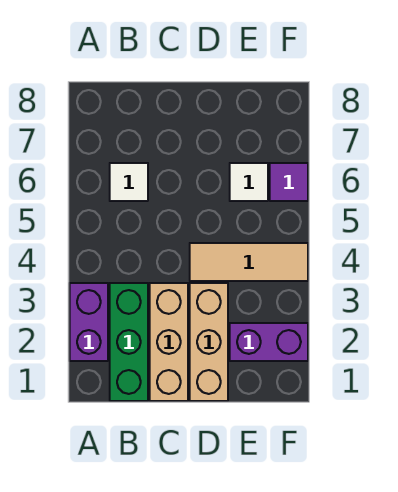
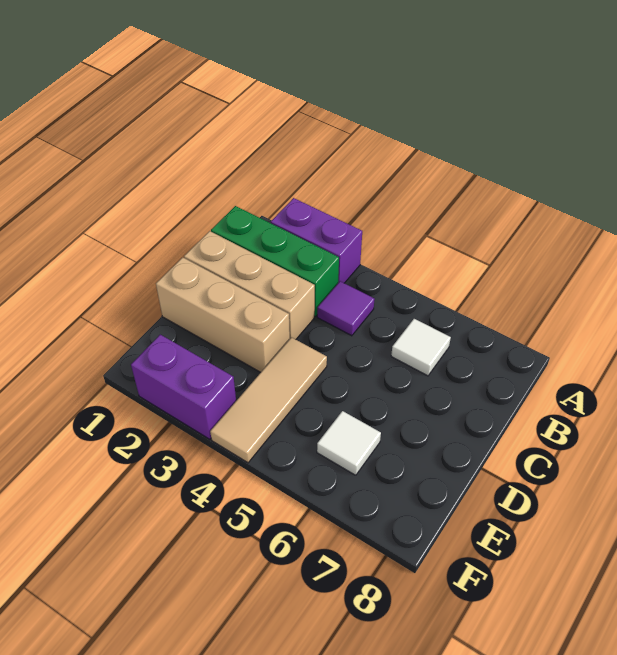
purple brick E2:F2 level 1 -> purple brick F2:F3 level 1
purple tile F6 level 1 -> purple tile B4 level 1

